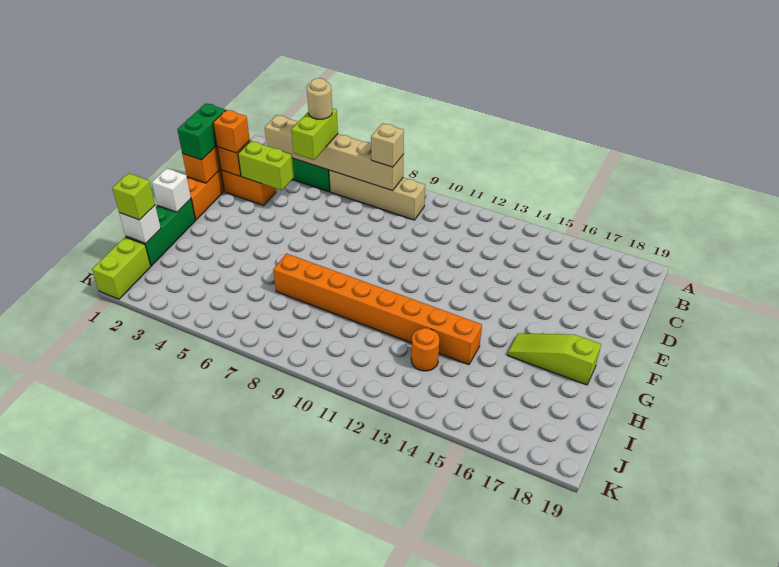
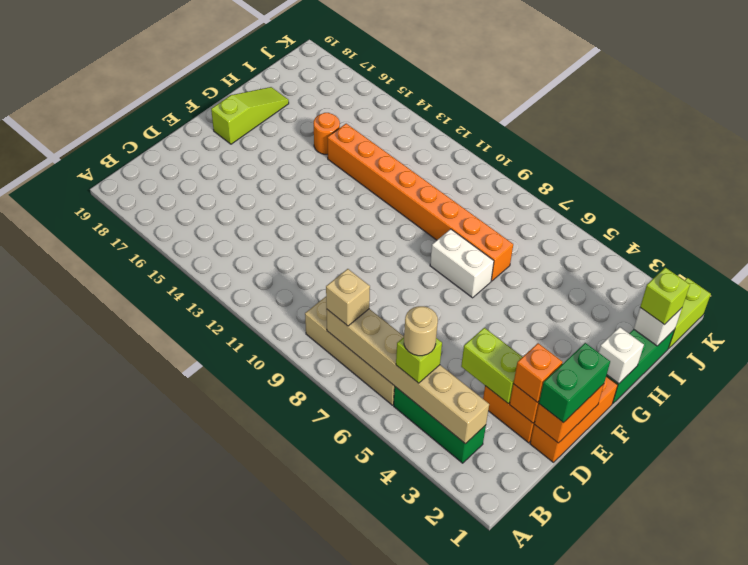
lime brick B5:C5 level 3 -> lime brick B5 level 3
none -> white brick G7:G8 level 1
lime slope G16:G18 level 1 top 18 -> lime slope F18:H18 level 1 top F
orange round brick I13 level 1 -> orange round brick H15 level 1

